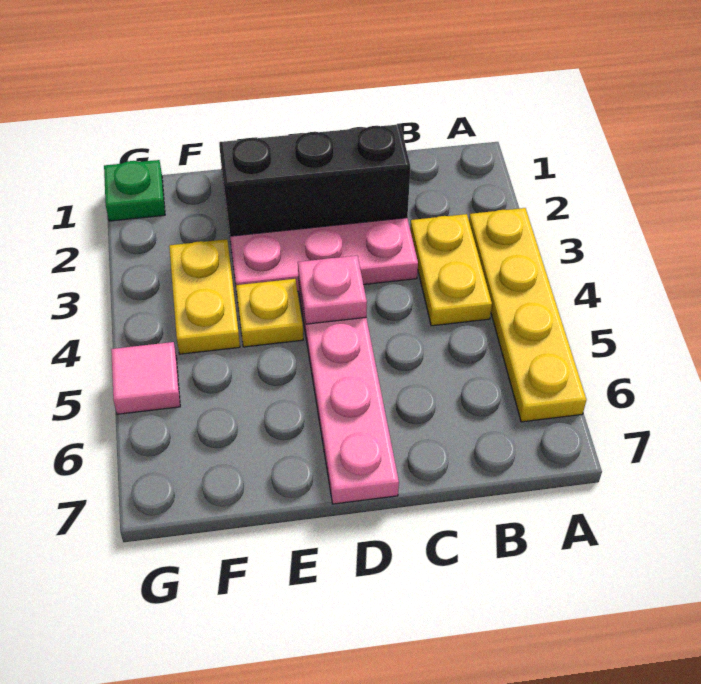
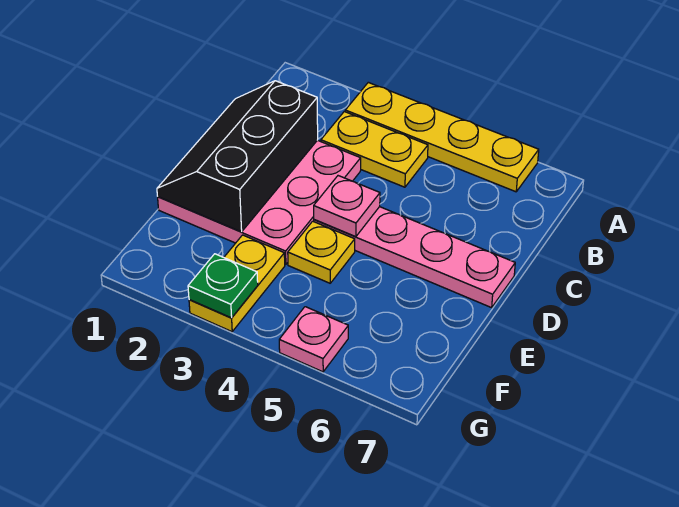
yellow plate F3:F4 level 1 -> yellow plate F3:G3 level 1
green plate G1 level 1 -> green plate G3 level 2
pink tile G5 level 1 -> pink plate G5 level 1

